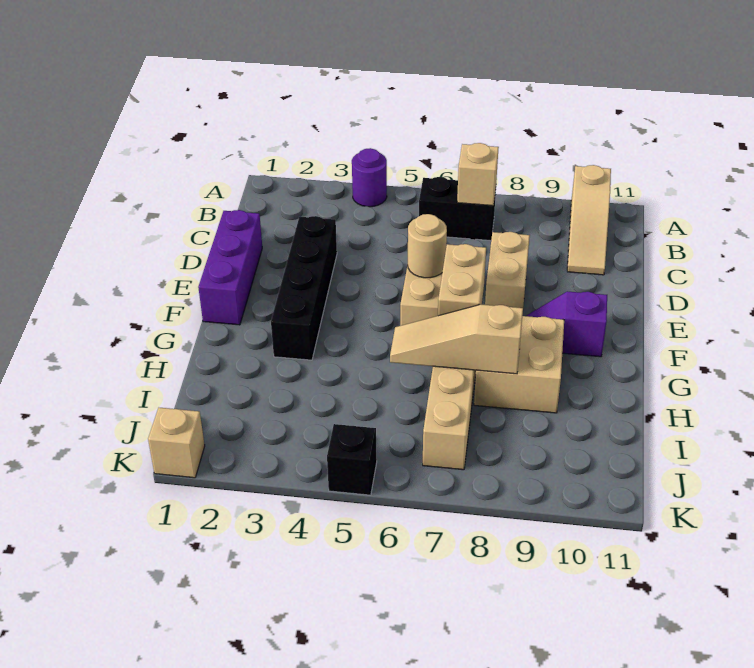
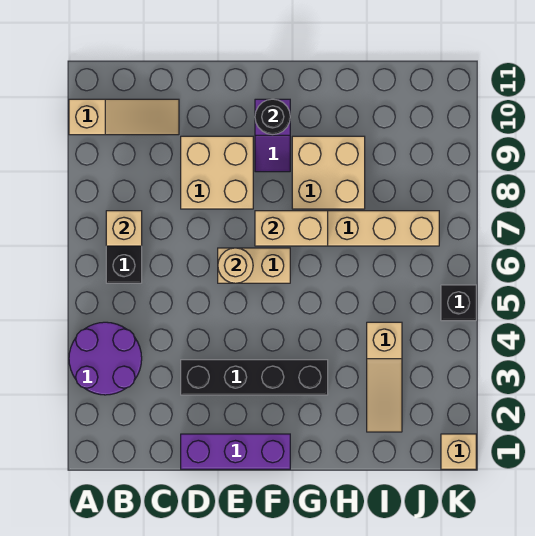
purple round brick A4 level 1 -> purple round brick A3:B4 level 1
tan brick D8:E8 level 1 -> tan brick D8:E9 level 1
none -> black round brick F10 level 2
tan slope H6:H8 level 2 top 8 -> tan slope I2:I4 level 1 top 4

